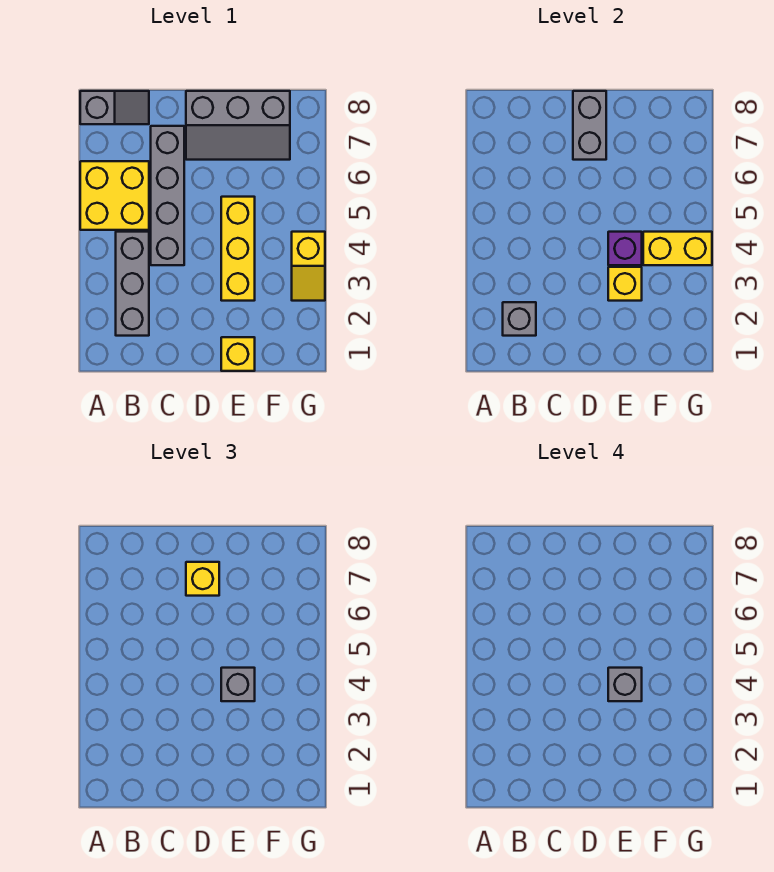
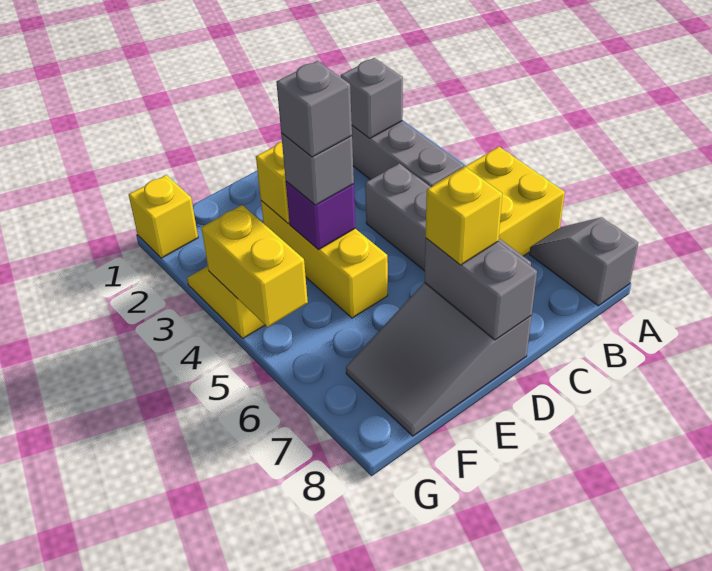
grey slope A8:B8 level 1 top A -> grey slope A7:A8 level 1 top 8
grey slope D7:F8 level 1 top 8 -> grey slope D7:F8 level 1 top D
yellow brick E1 level 1 -> yellow brick G1 level 1
yellow brick F4:G4 level 2 -> yellow brick G4:G5 level 2

